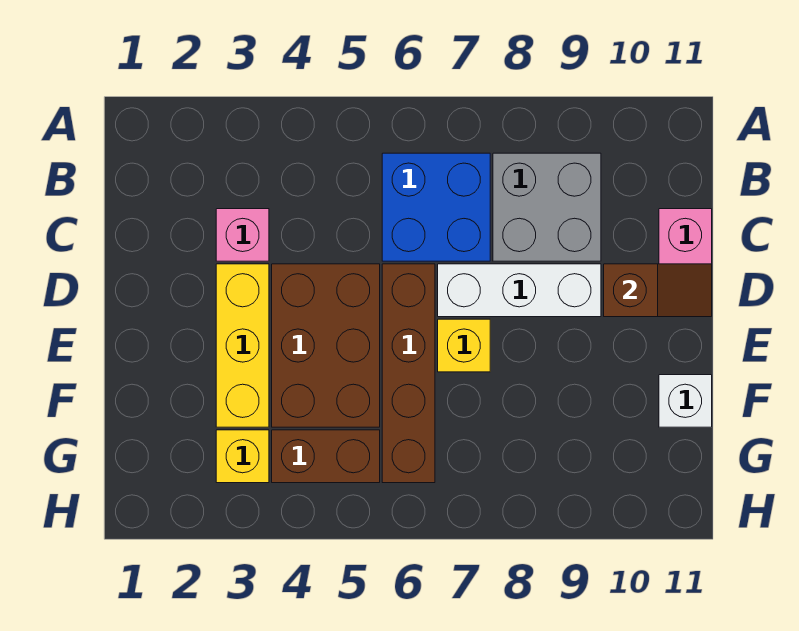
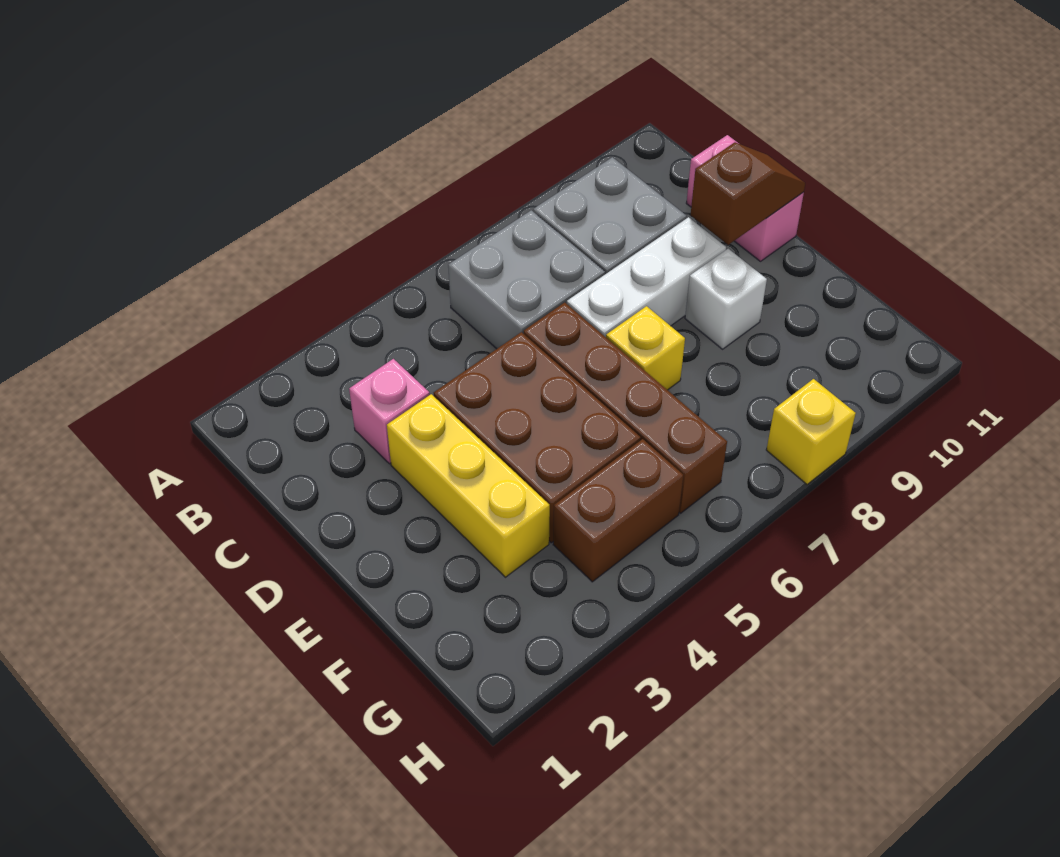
blue brick B6:C7 level 1 -> grey brick B6:C7 level 1
white brick F11 level 1 -> white brick E9 level 1
yellow brick G3 level 1 -> yellow brick H8 level 1

